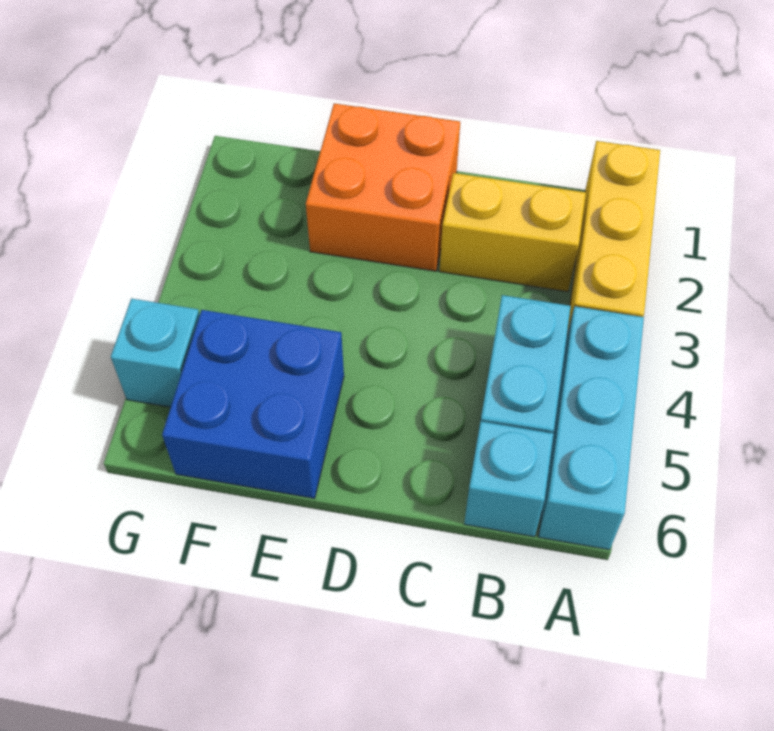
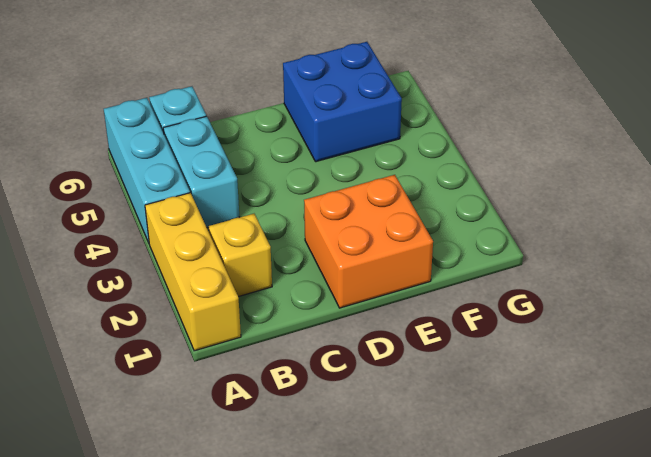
yellow brick B2:C2 level 1 -> yellow brick B2 level 1
cyan brick G5 level 1 -> none

